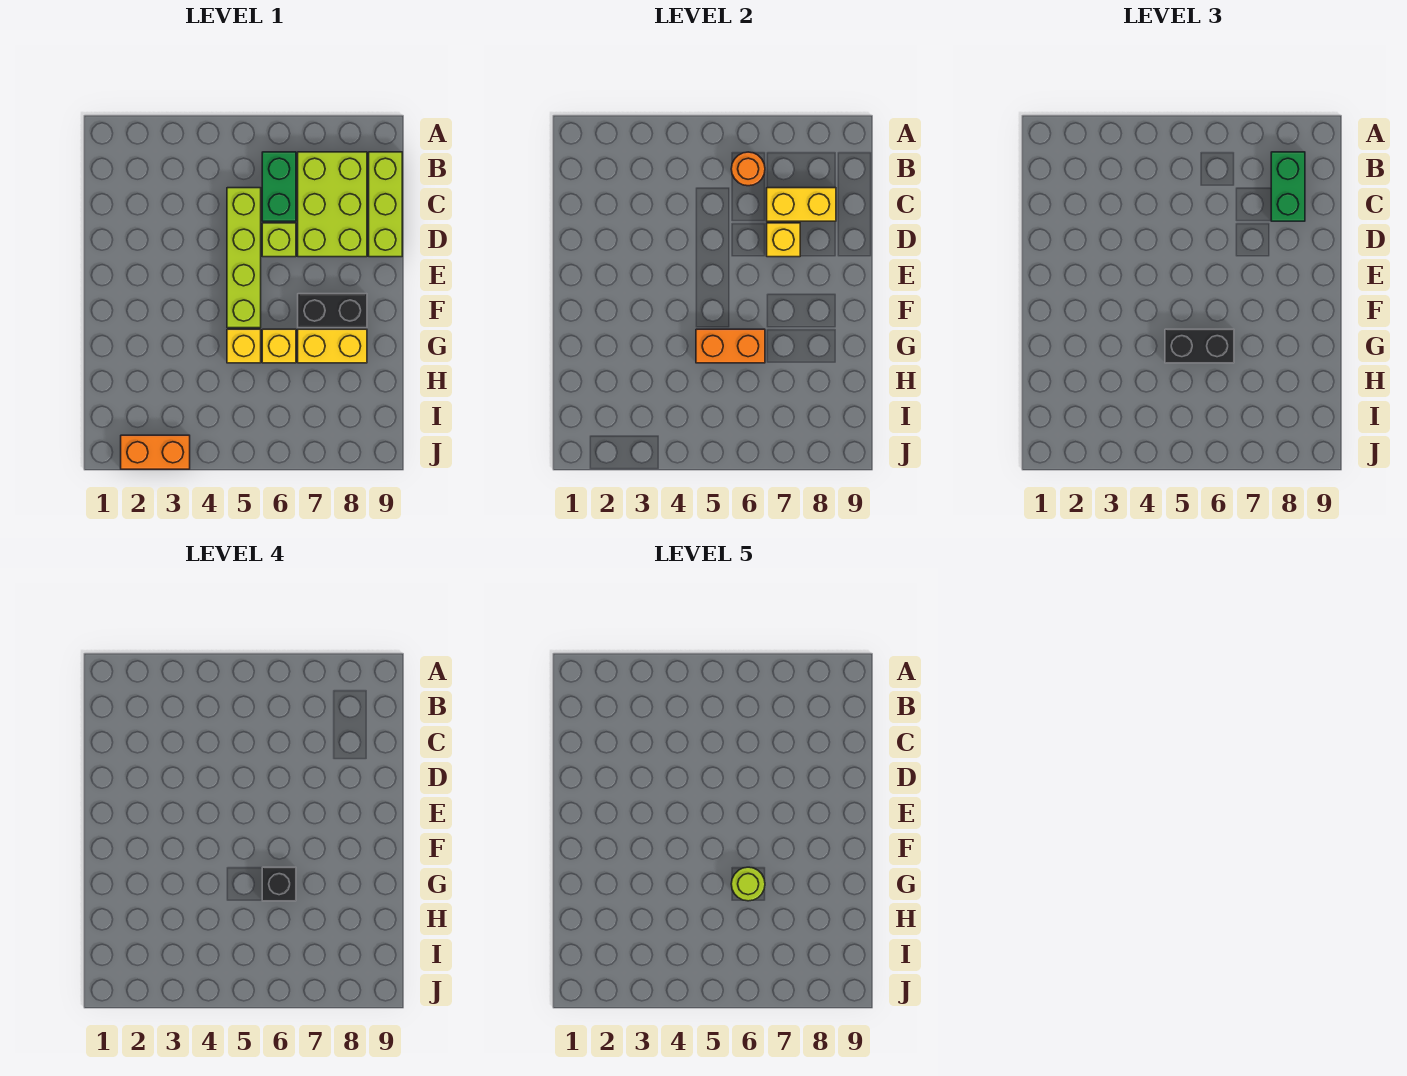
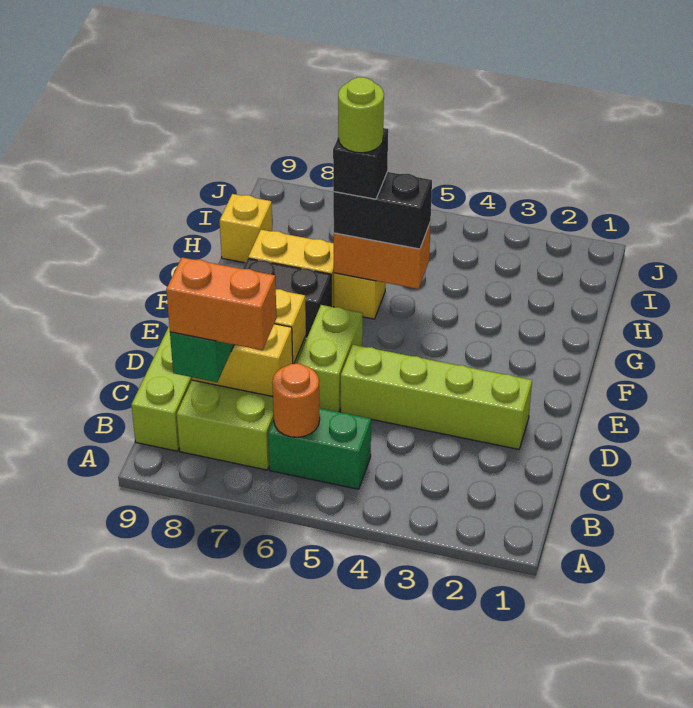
green brick B6:C6 level 1 -> green brick B5:B6 level 1
lime brick C5:F5 level 1 -> lime brick D2:D5 level 1
lime brick D6 level 1 -> lime brick D6:E6 level 1
yellow brick G5 level 1 -> yellow brick H9 level 1
orange brick J2:J3 level 1 -> orange brick B7:B8 level 4

